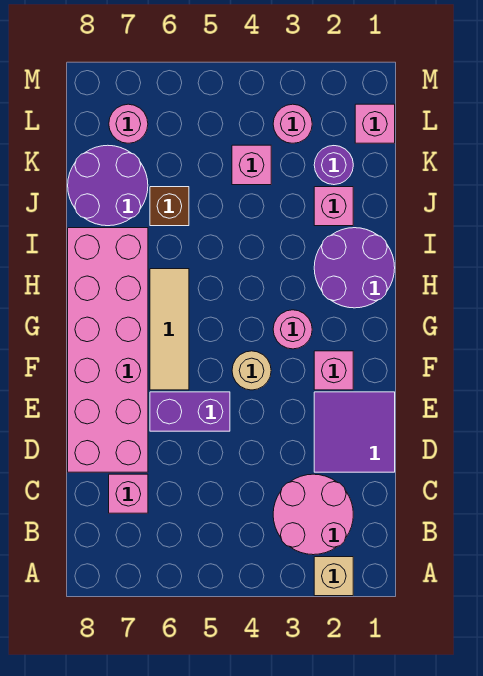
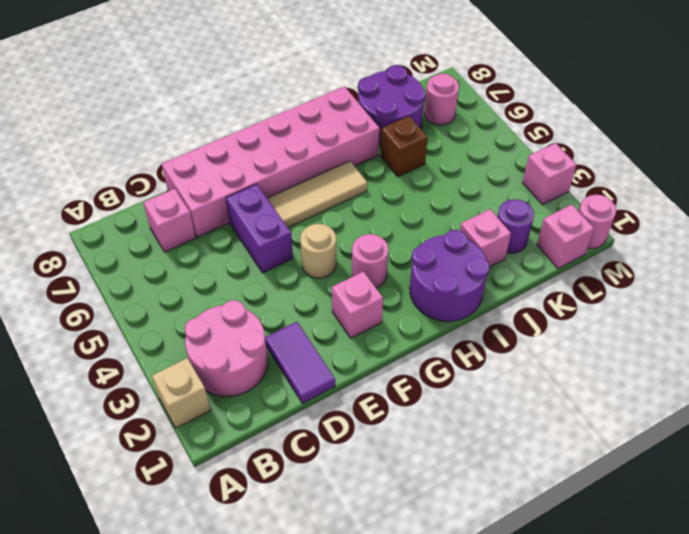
purple tile D1:E2 level 1 -> purple tile D1:D2 level 1
pink brick K4 level 1 -> pink brick M3 level 1
pink round brick L3 level 1 -> pink round brick M1 level 1

